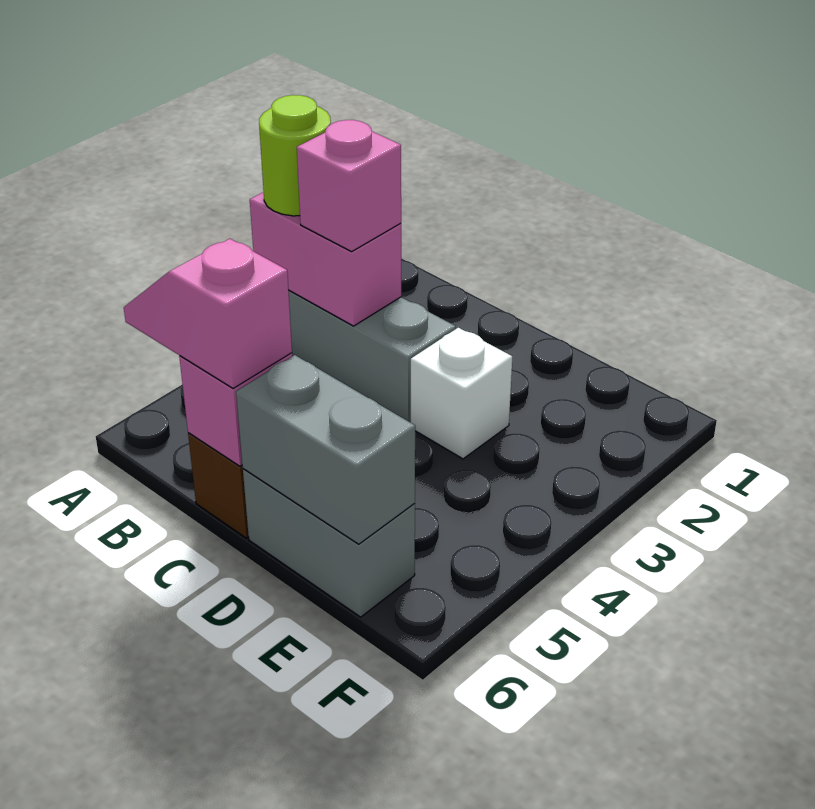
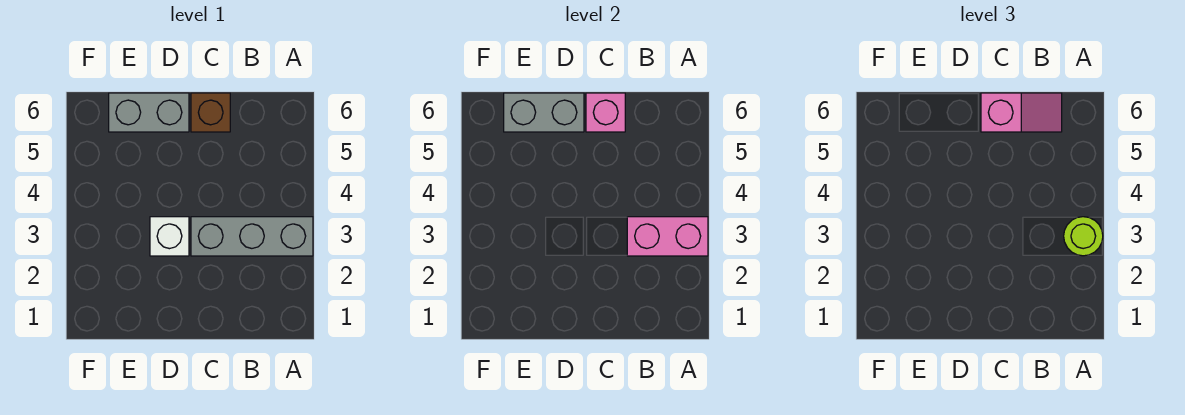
pink brick B3 level 3 -> none

